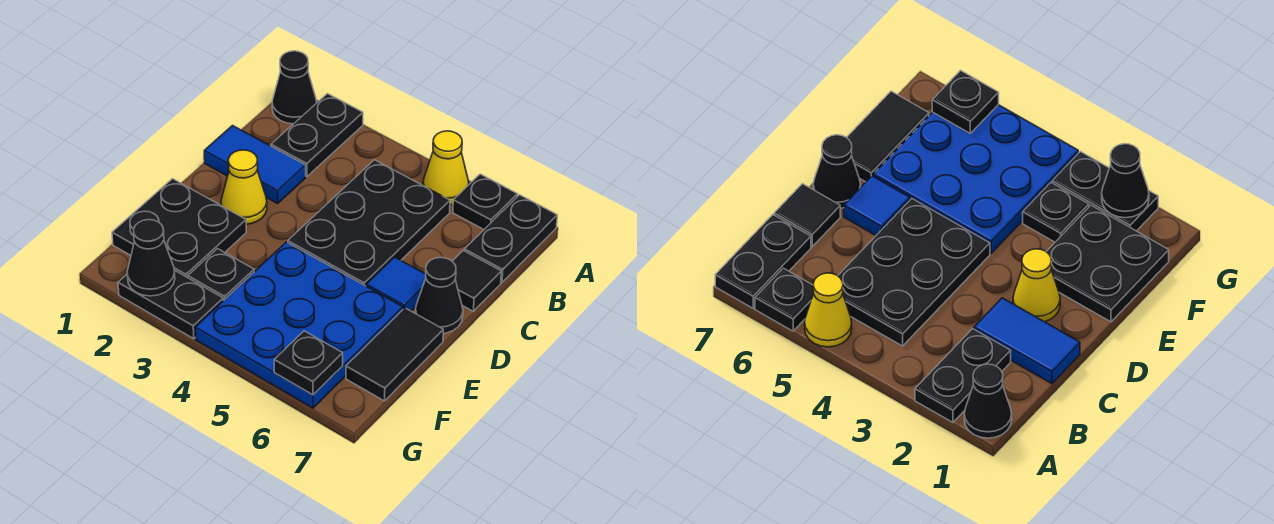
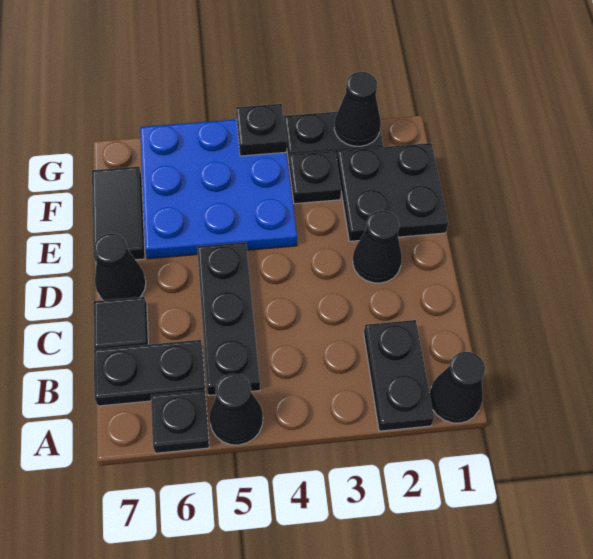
yellow cone A5 level 1 -> black cone A5 level 1
black plate A7:B7 level 1 -> black plate B6:B7 level 1
black plate B4:D5 level 1 -> black plate B5:D5 level 1
blue tile C1:C2 level 1 -> none
yellow cone D2 level 1 -> black cone D2 level 1
blue tile D6 level 1 -> none
black plate G6 level 2 -> black plate G4 level 2

